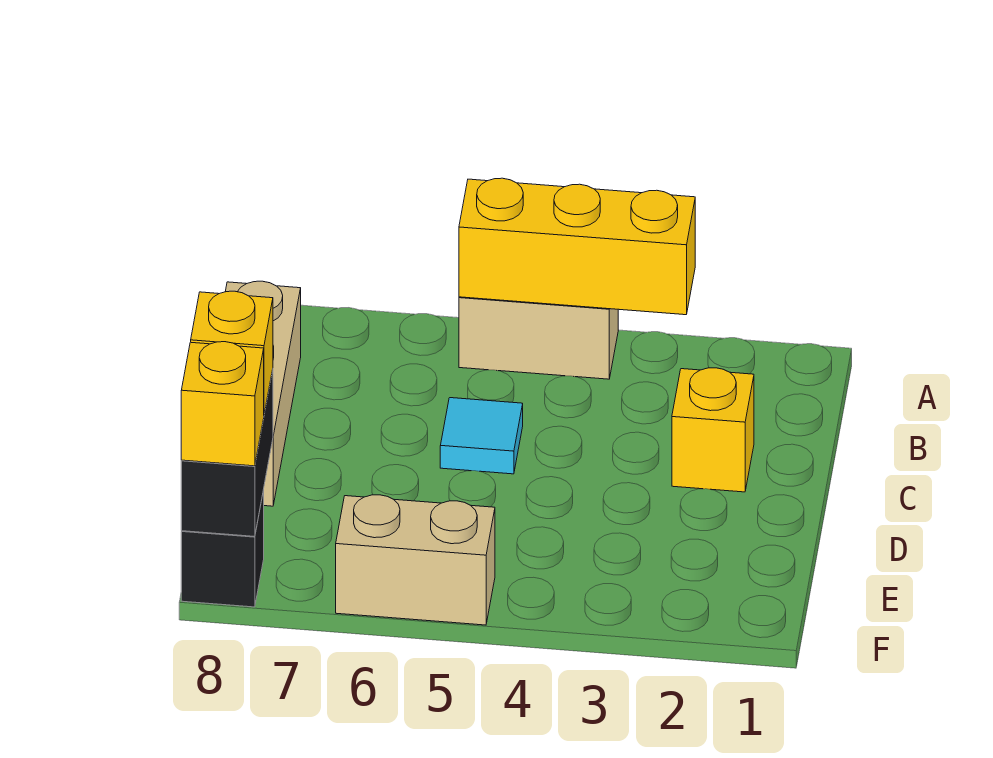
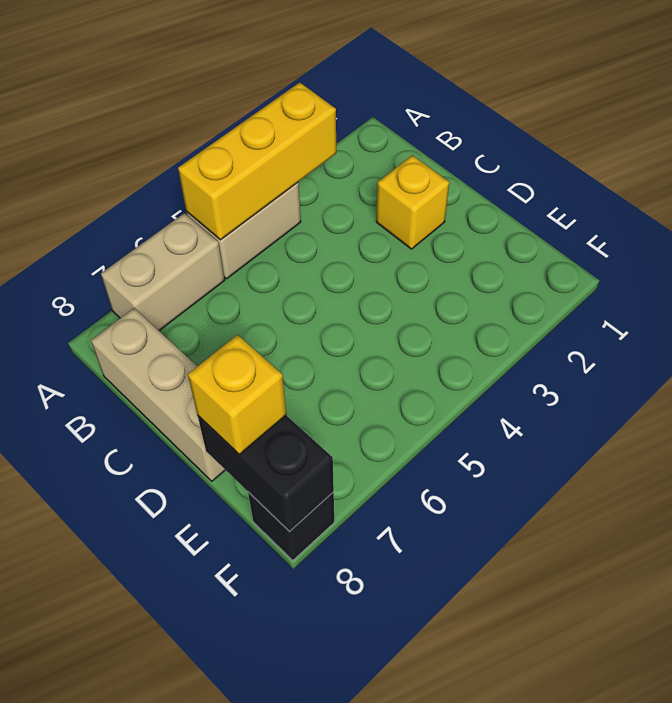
cyan tile C5 level 1 -> none
tan brick F5:F6 level 1 -> tan brick A6:A7 level 1
yellow brick F8 level 3 -> none

